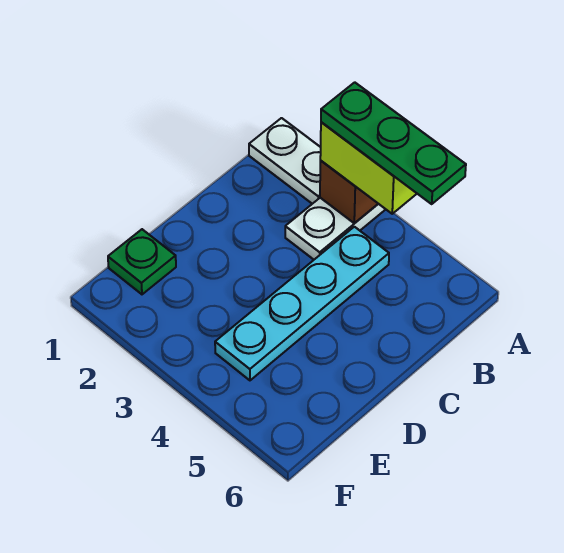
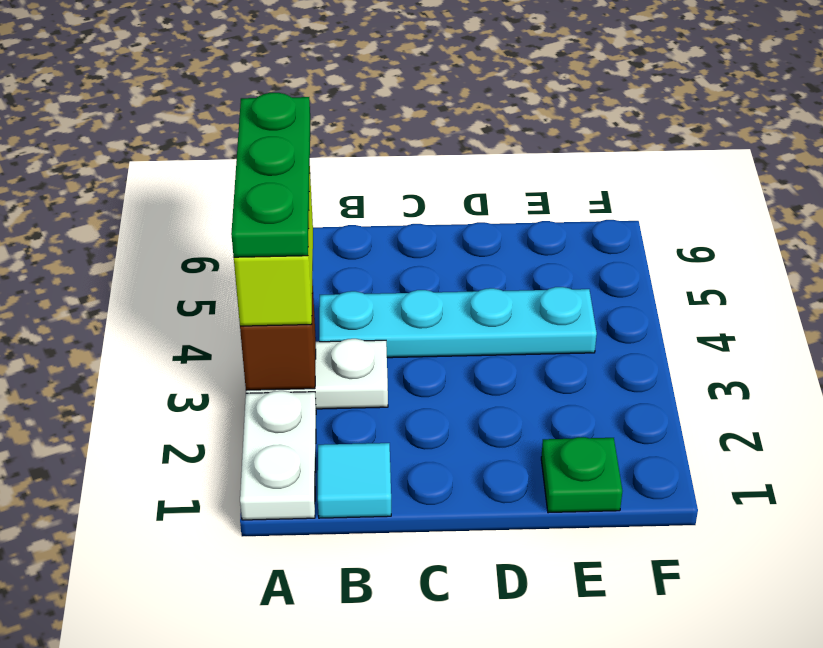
none -> cyan tile B1 level 1

